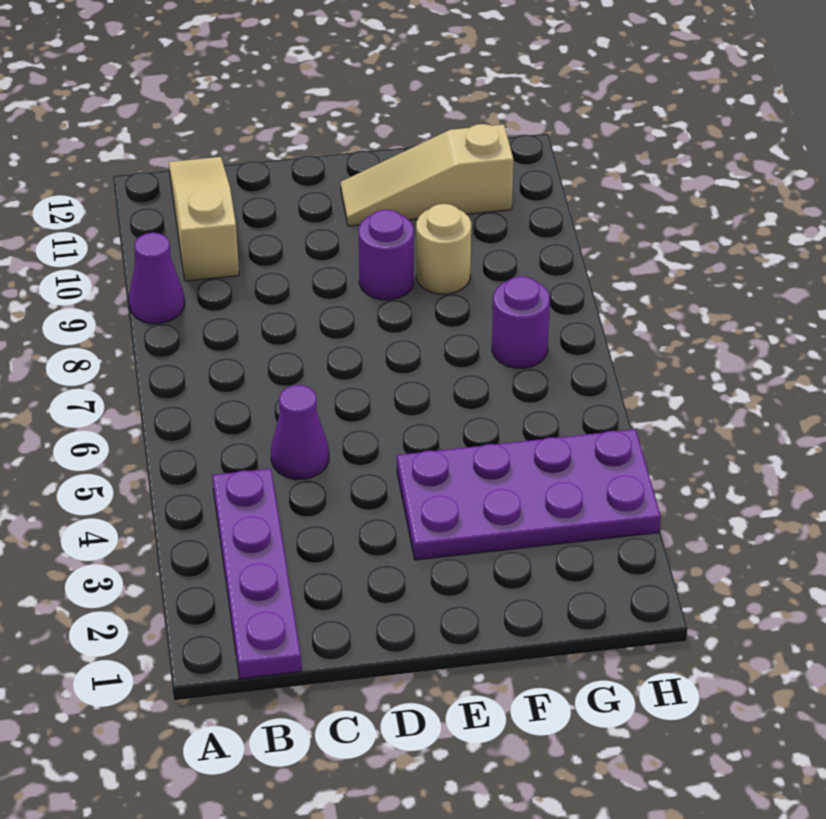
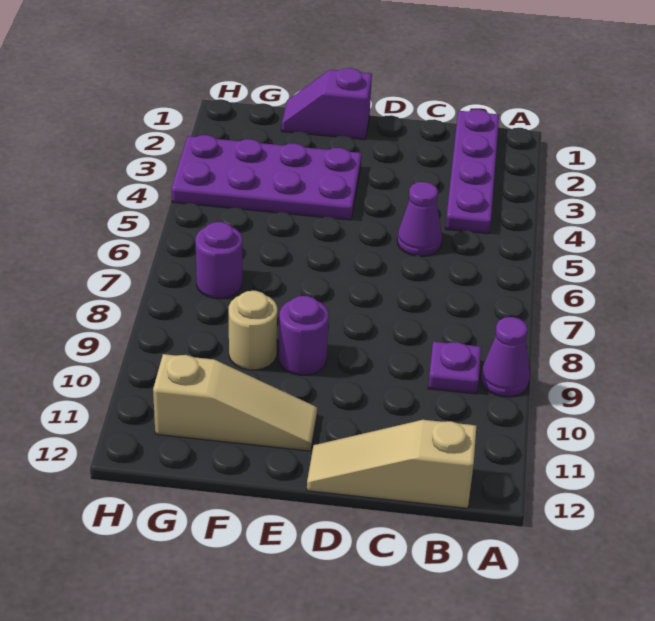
none -> purple plate B9 level 1
tan slope B10:B12 level 1 top 10 -> tan slope B12:D12 level 1 top B
none -> purple slope E1:F1 level 1 top E

